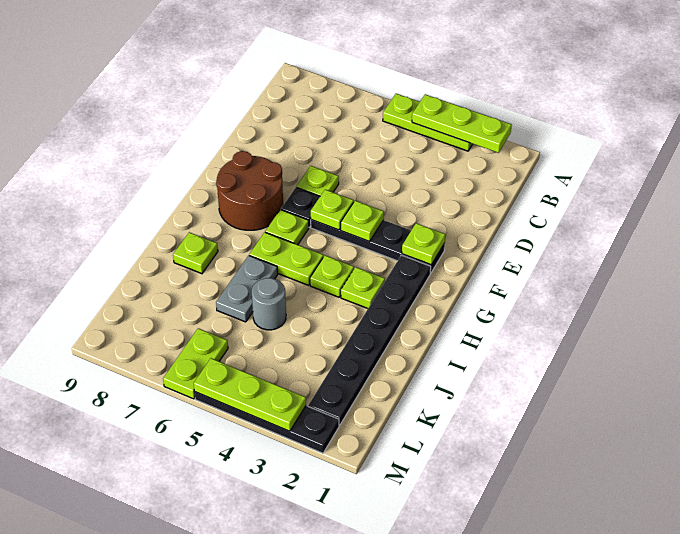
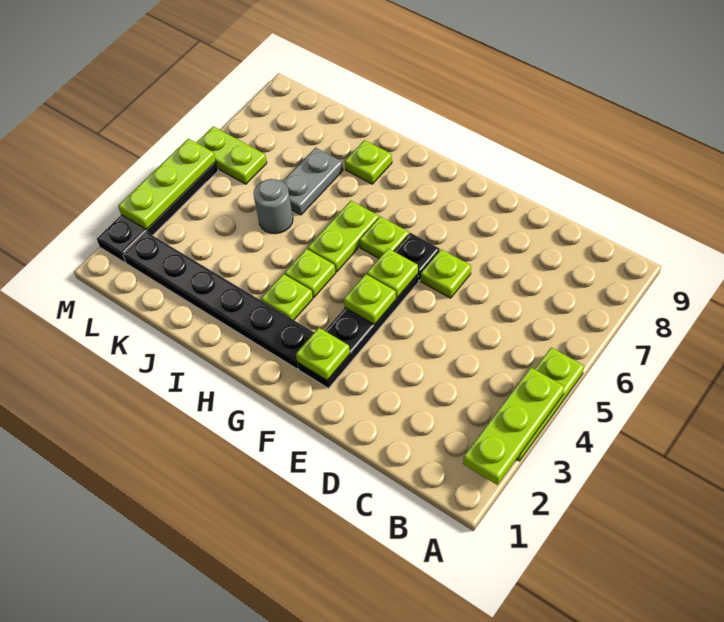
brown round brick F7:G8 level 1 -> none
grey plate I6:J6 level 1 -> grey plate J6:J7 level 1

